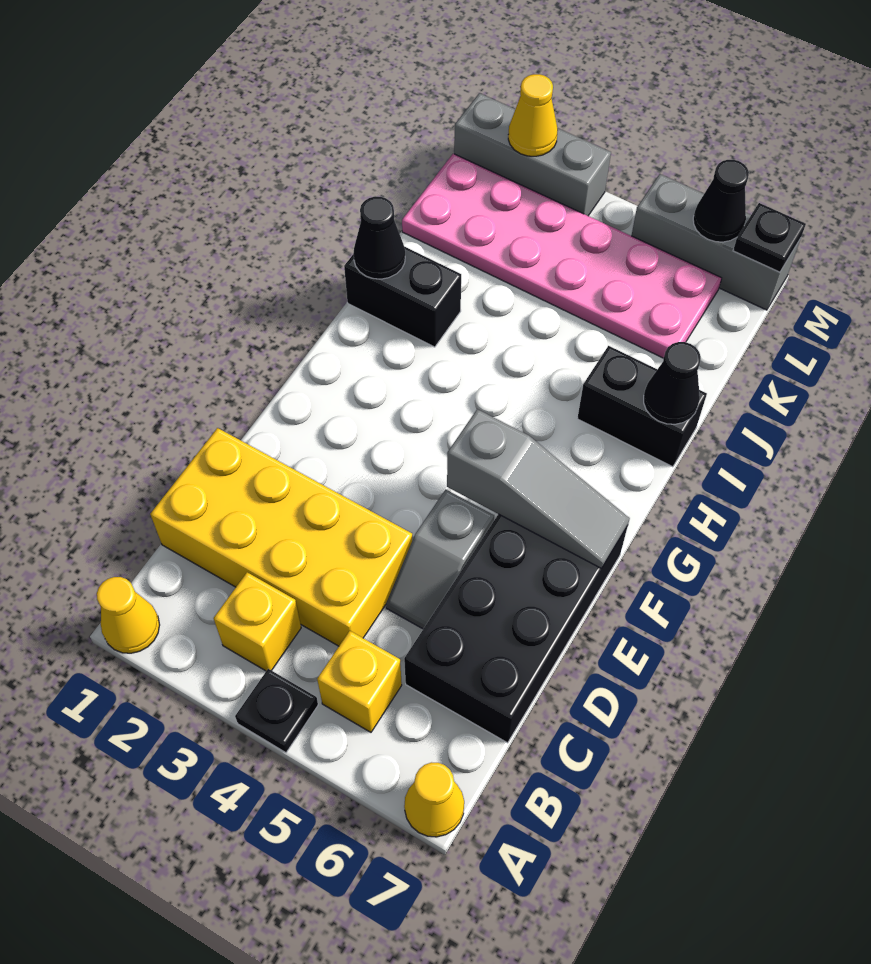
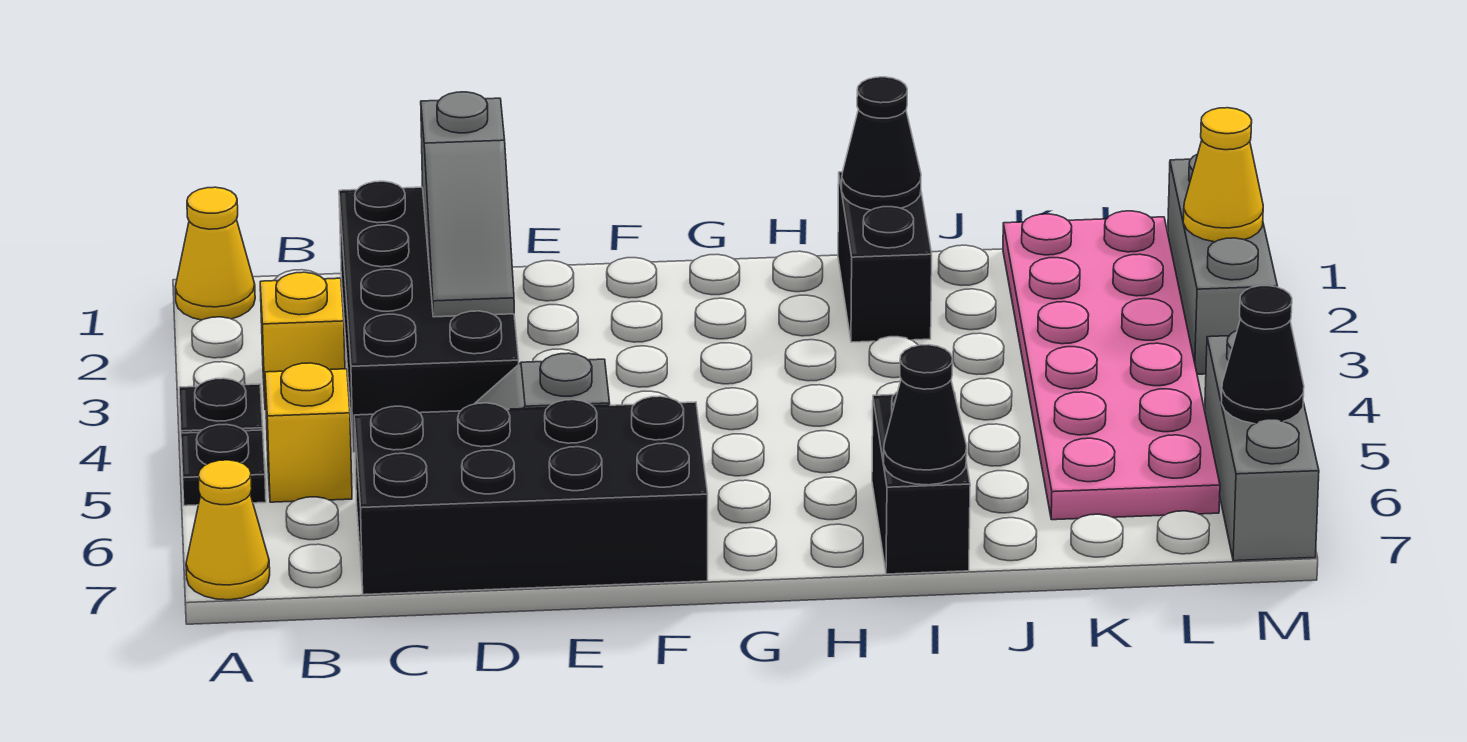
yellow brick C1:D4 level 1 -> black brick C1:D4 level 1
grey slope F5:F7 level 2 top 5 -> grey slope D1:D3 level 2 top 1
black plate M7 level 2 -> black plate A5 level 1

